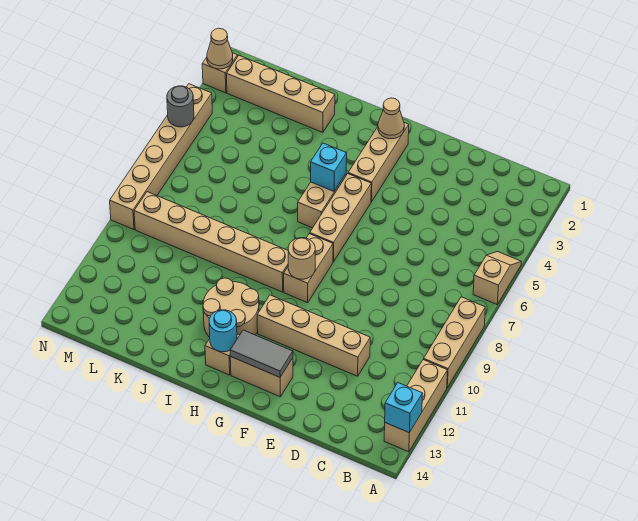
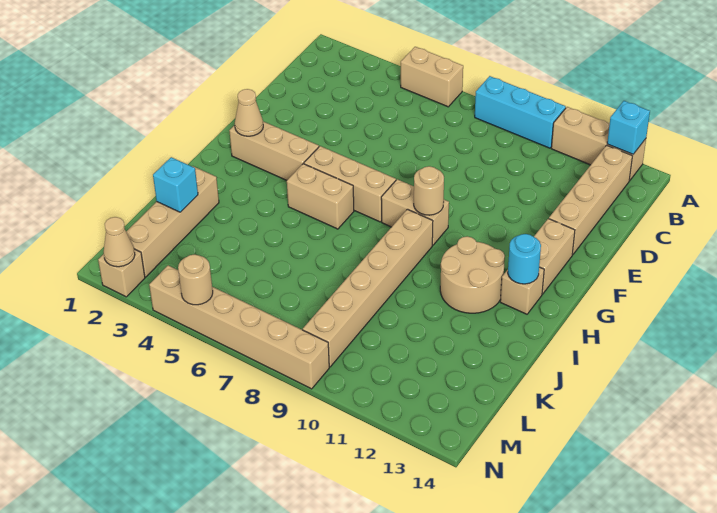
tan slope A5:A6 level 1 top 6 -> tan brick A5:A6 level 1
tan brick A8:A10 level 1 -> cyan brick A8:A10 level 1
tan brick D11:G11 level 1 -> tan brick B13:E13 level 1
grey tile F13:G13 level 2 -> none
cyan brick H5 level 2 -> cyan brick K2 level 2
grey round brick N5 level 2 -> tan round brick N5 level 2

